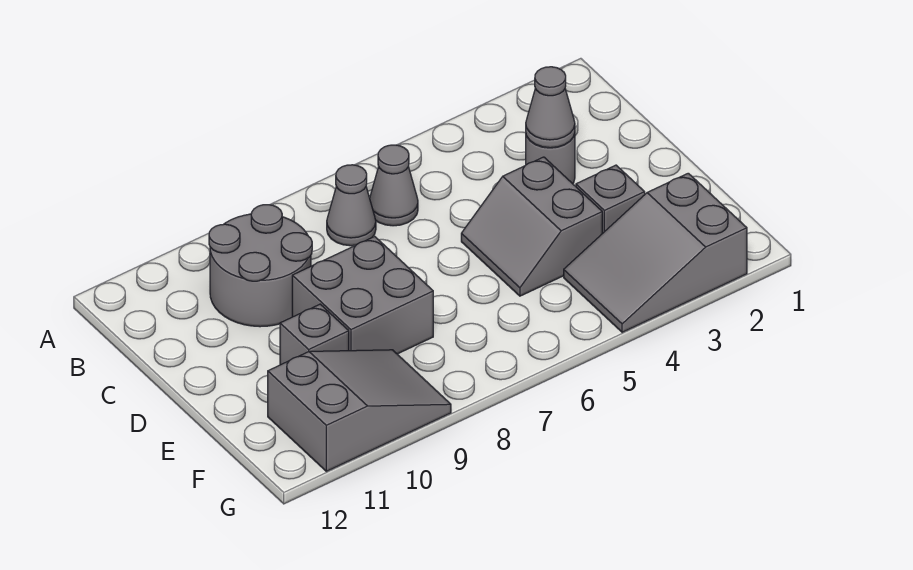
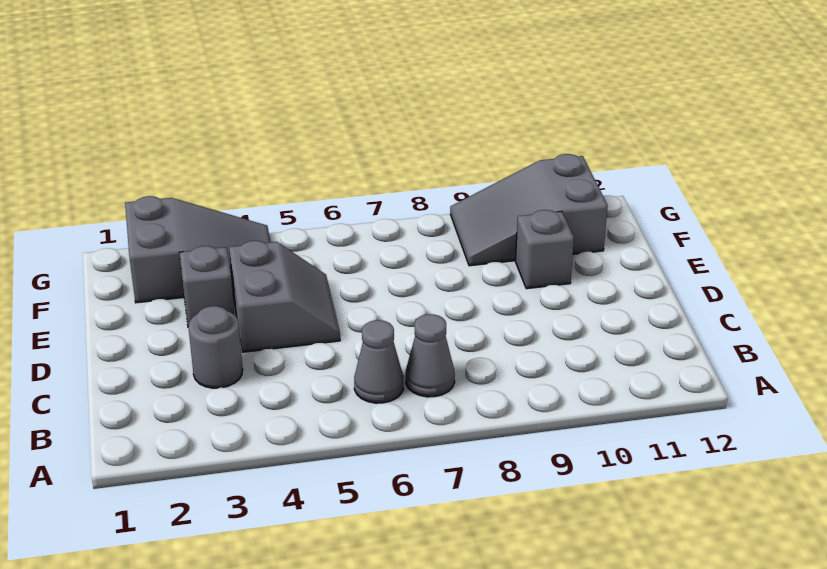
grey round brick B9:C10 level 1 -> none
grey cone C3 level 2 -> none
grey brick D8:E9 level 1 -> none

